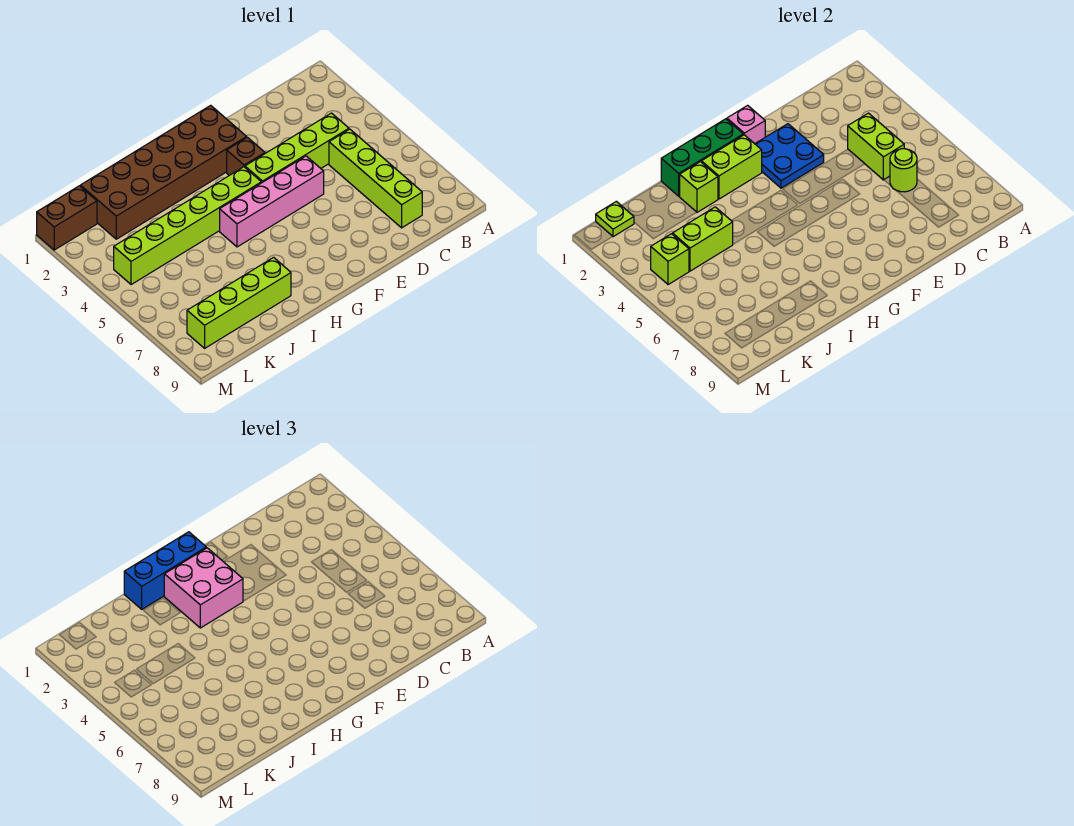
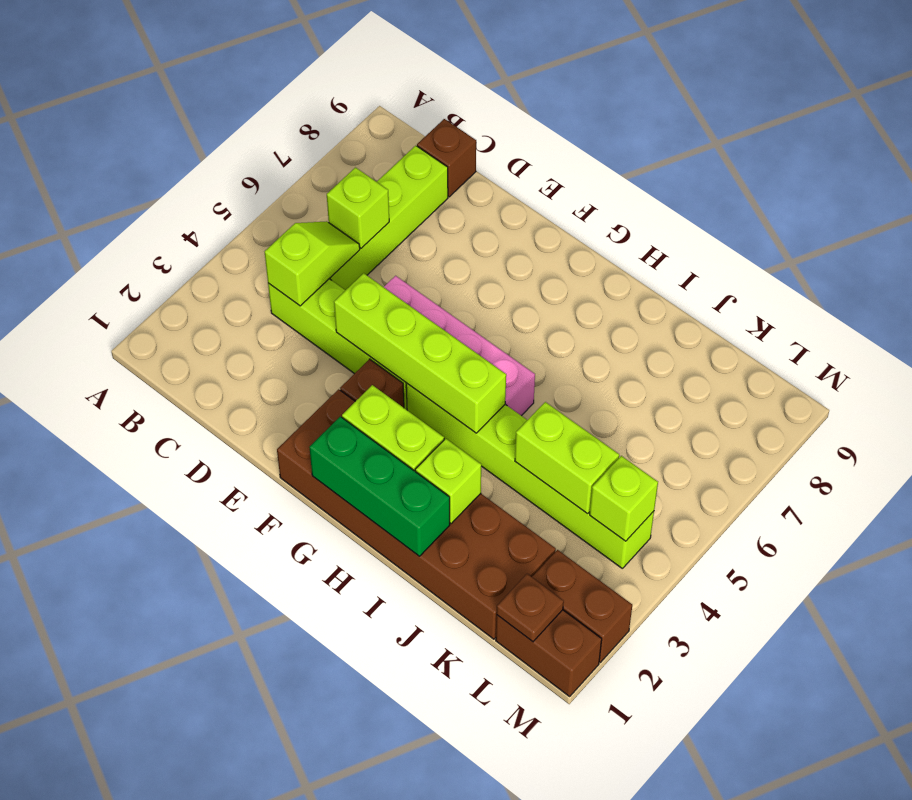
lime brick C4:C5 level 2 -> lime slope C4:C5 level 2 top 4
lime round brick C6 level 2 -> lime brick C6 level 2
none -> brown brick C9 level 1
blue plate E2:F3 level 2 -> none
pink brick F1 level 2 -> none
blue brick G1:I1 level 3 -> none
pink brick G2:H3 level 3 -> none
lime brick I8:L8 level 1 -> lime brick E4:H4 level 2
lime plate L1 level 2 -> brown plate L1 level 2
none -> brown brick L2:M2 level 1

